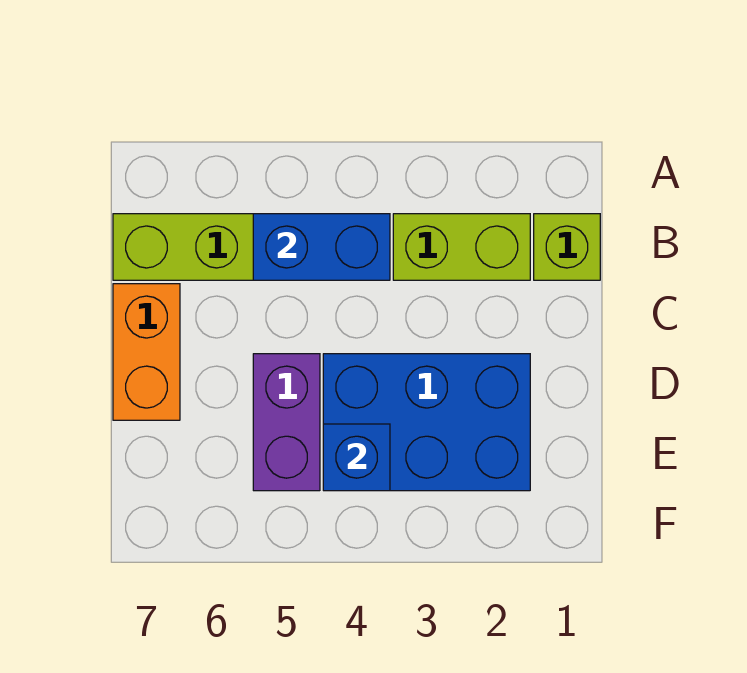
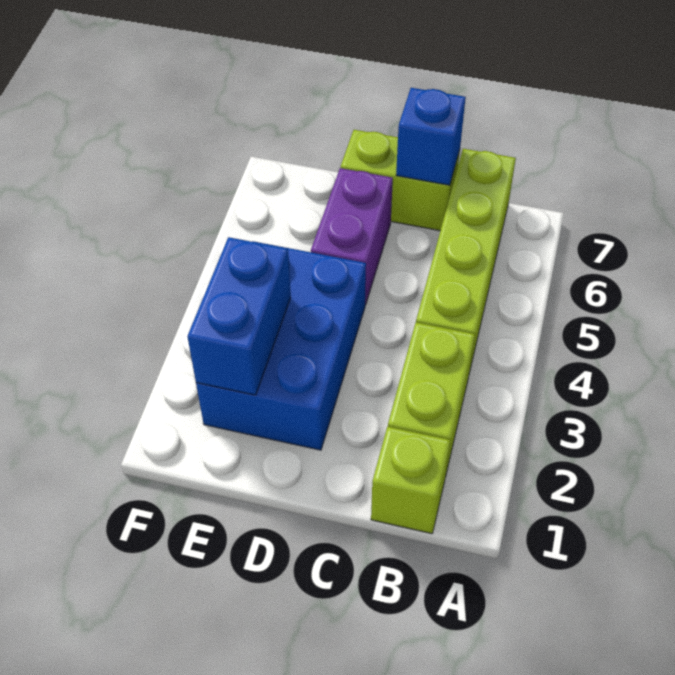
blue brick B4:B5 level 2 -> blue brick E2:E3 level 2
orange brick C7:D7 level 1 -> lime brick C7:D7 level 1
purple brick D5:E5 level 1 -> purple brick D5:D6 level 1
blue brick E4 level 2 -> blue brick C7 level 2

